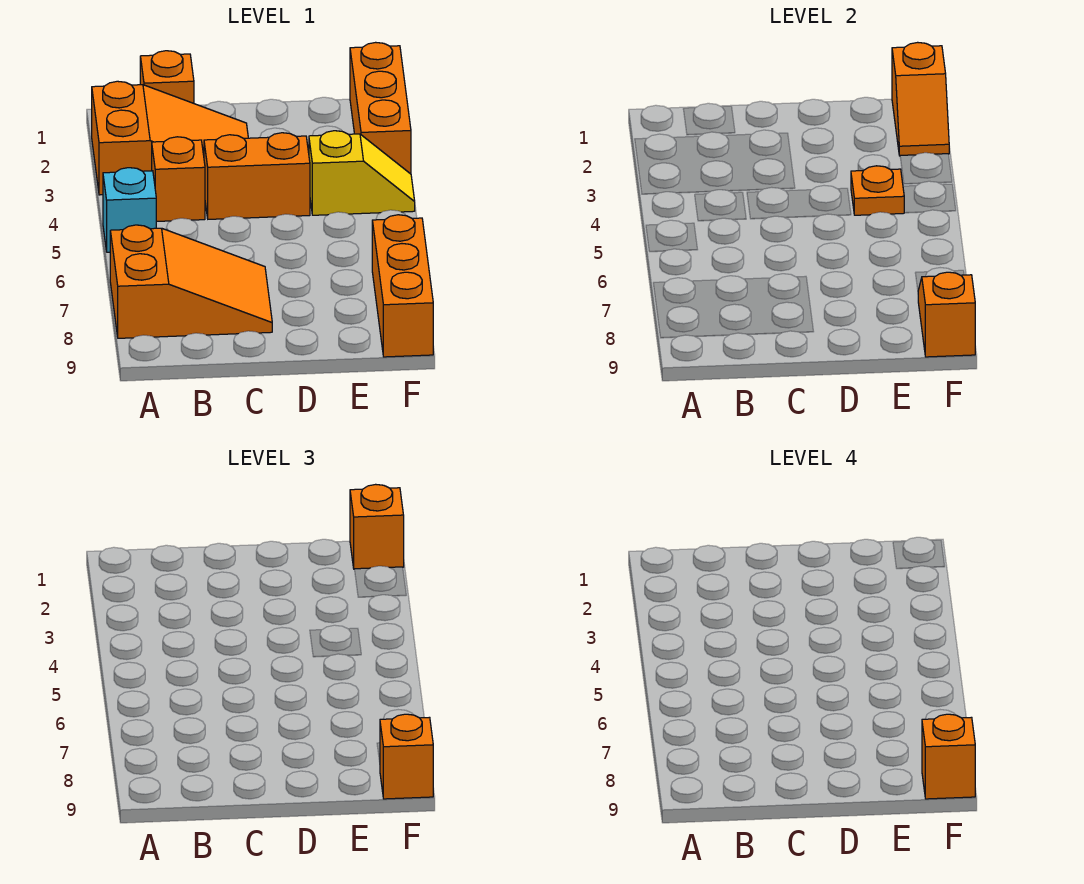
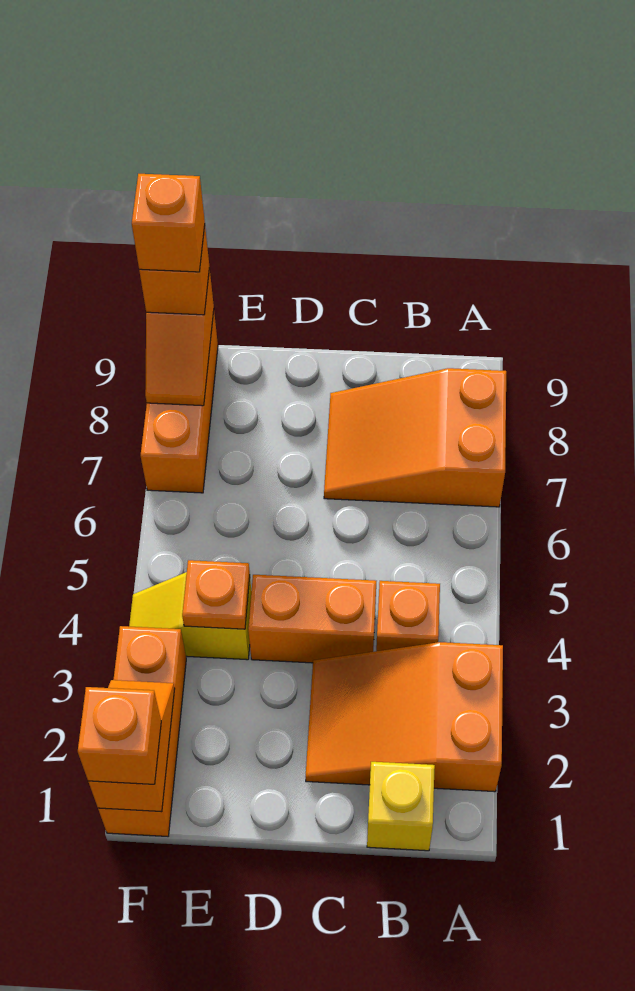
cyan brick A5 level 1 -> none
orange brick B1 level 1 -> yellow brick B1 level 1

